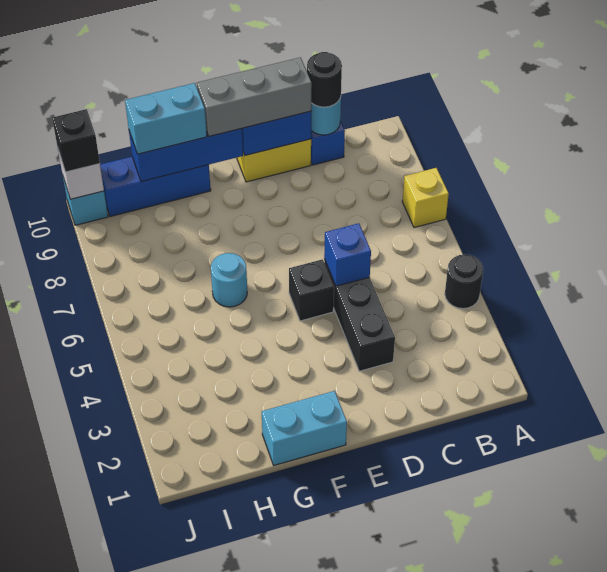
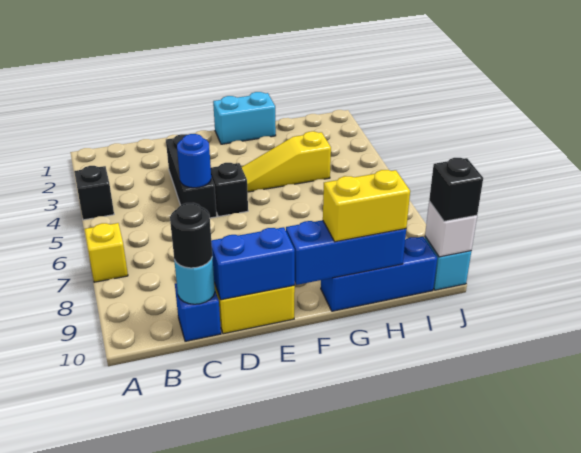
black round brick A4 level 1 -> black brick A4 level 1
blue brick D5 level 2 -> blue round brick D5 level 2
grey brick D10:F10 level 3 -> none
none -> yellow slope F4:H4 level 1 top H
cyan round brick G6 level 1 -> none
cyan brick G10:H10 level 3 -> yellow brick G10:H10 level 3

